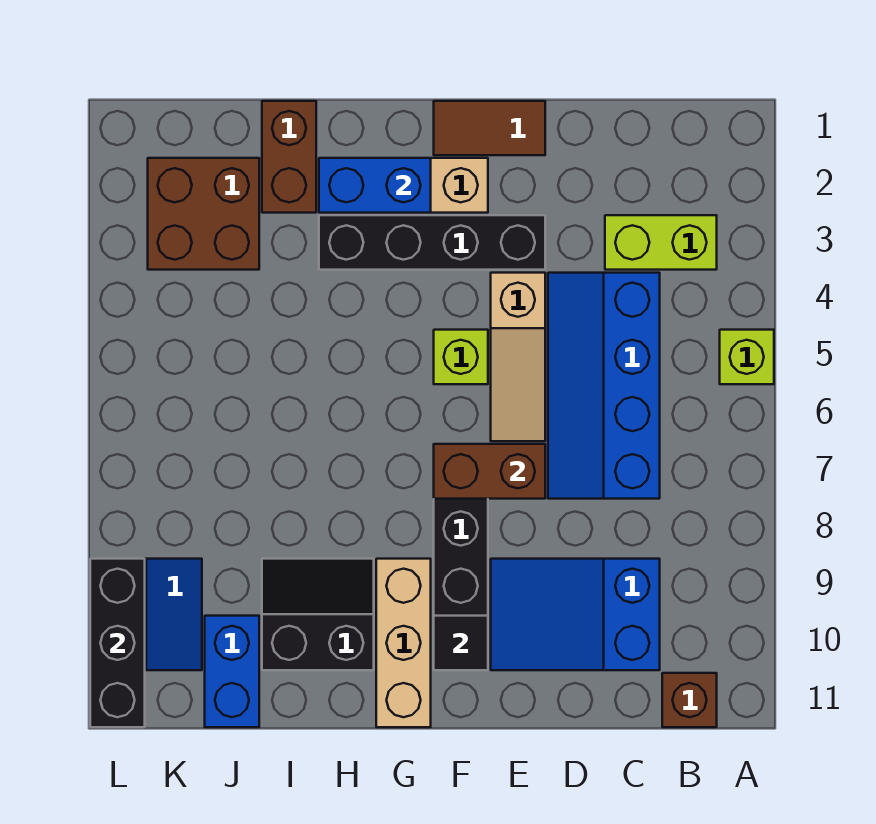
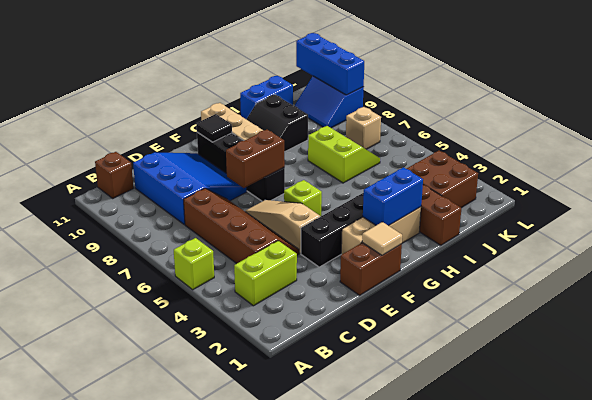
blue slope C4:D7 level 1 top C -> brown slope C4:D7 level 1 top C
blue slope C9:E10 level 1 top C -> blue slope C8:E10 level 1 top C
brown tile E1:F1 level 1 -> brown brick E1:F1 level 1
none -> tan tile F1 level 2
black slope H9:I10 level 1 top 10 -> black slope H9:I10 level 1 top I
none -> lime slope I6:J7 level 1 top I
blue brick J10:J11 level 1 -> blue brick I11:J11 level 1
none -> tan brick K7 level 1
black brick L9:L11 level 2 -> blue brick L9:L11 level 2

